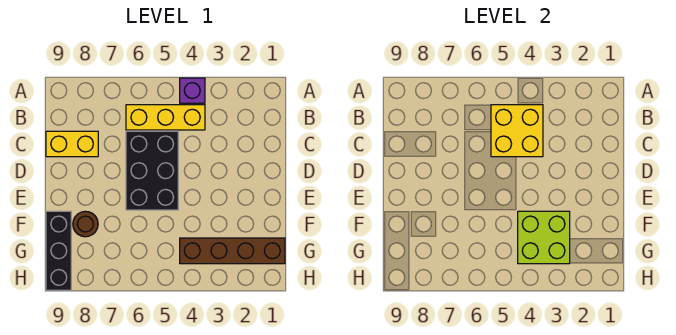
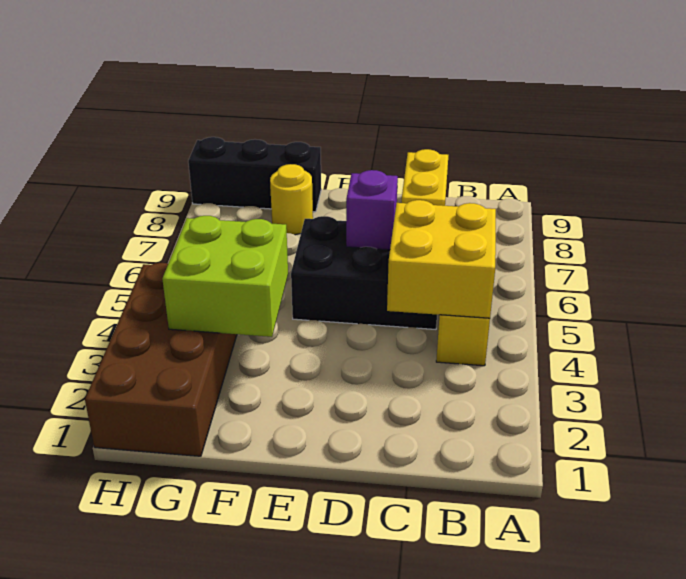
purple brick A4 level 1 -> purple brick D6 level 2
brown round brick F8 level 1 -> yellow round brick F8 level 1
brown brick G1:G4 level 1 -> brown brick G1:H4 level 1

